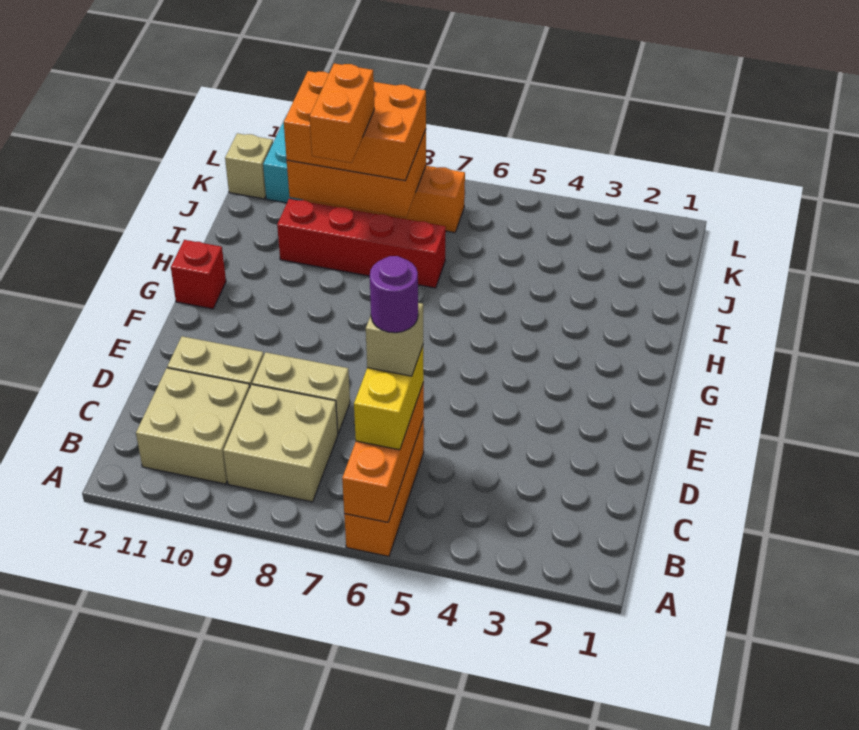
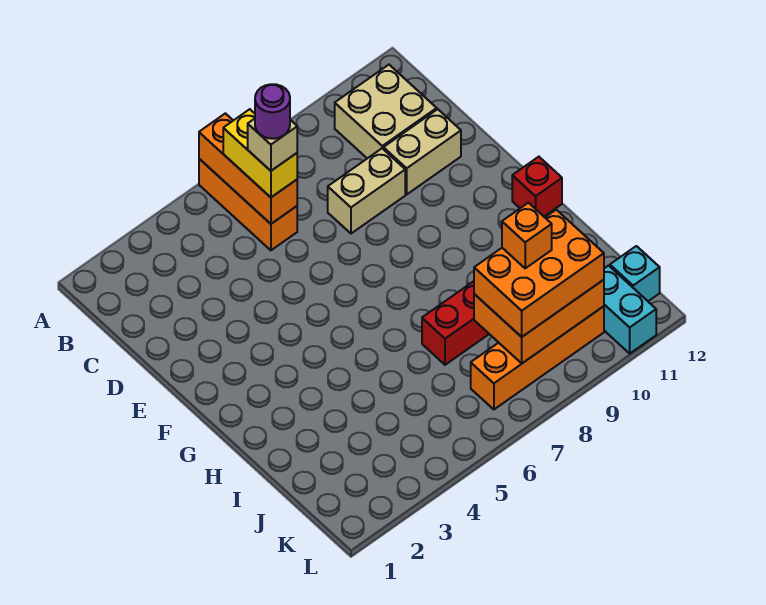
tan brick B8:C9 level 1 -> none
orange brick I9:J9 level 4 -> orange brick J9 level 4
tan brick K12 level 1 -> cyan brick K12 level 1

